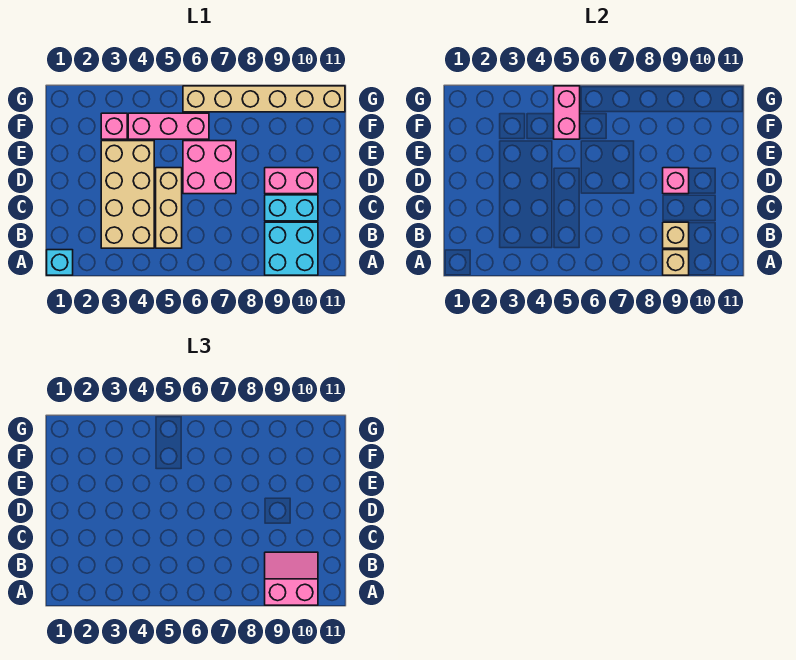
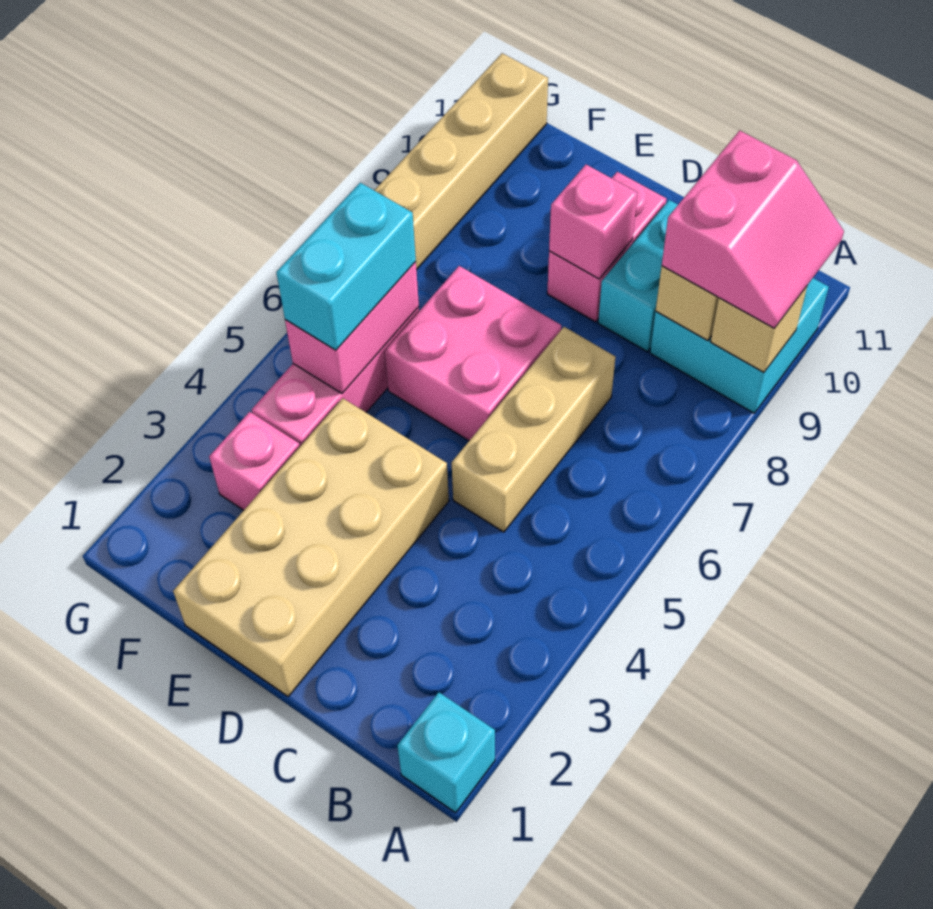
pink slope A9:B10 level 3 top A -> pink slope A9:B10 level 3 top B
tan brick B3:E4 level 1 -> tan brick D1:E4 level 1
tan brick B5:D5 level 1 -> tan brick C5:C7 level 1
pink brick F5:G5 level 2 -> pink brick F5:F6 level 2
none -> cyan brick F5:F6 level 3

